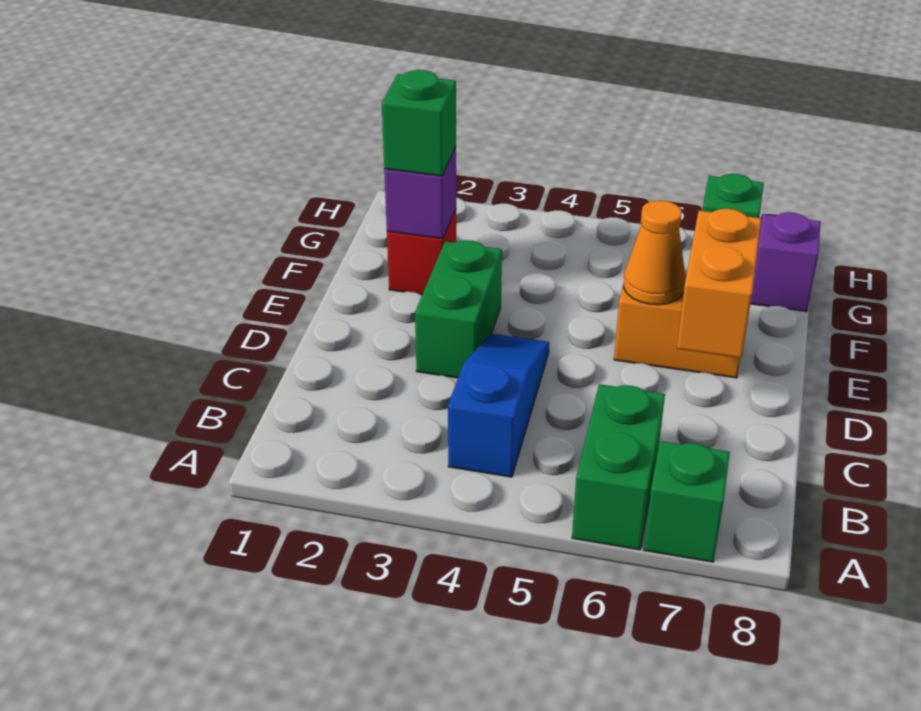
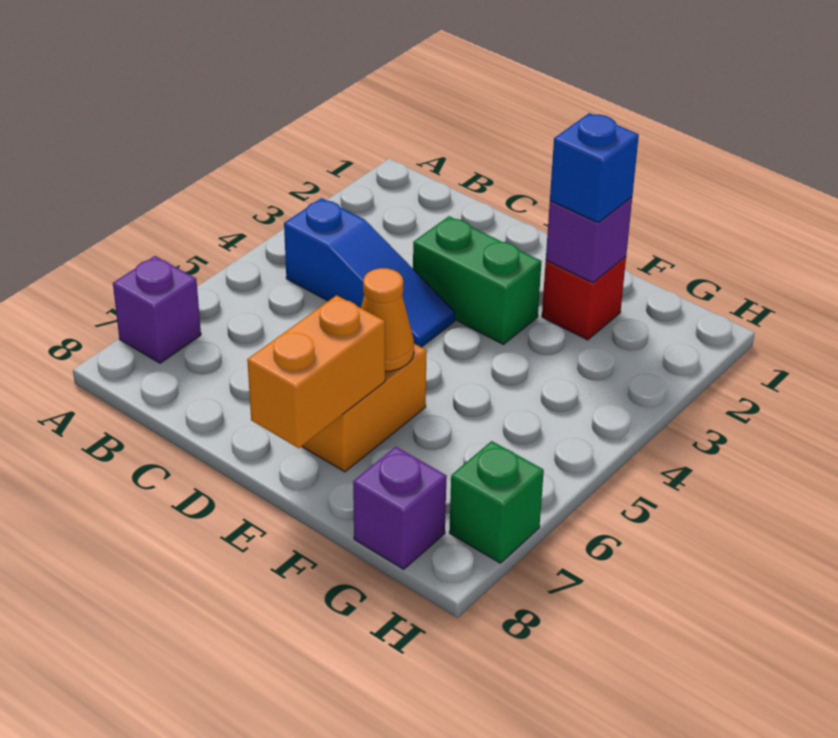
green brick A6:B6 level 1 -> none
green brick A7 level 1 -> purple brick A7 level 1
orange brick D7:E7 level 2 -> orange brick E7:E8 level 2
green brick F2 level 3 -> blue brick F2 level 3

